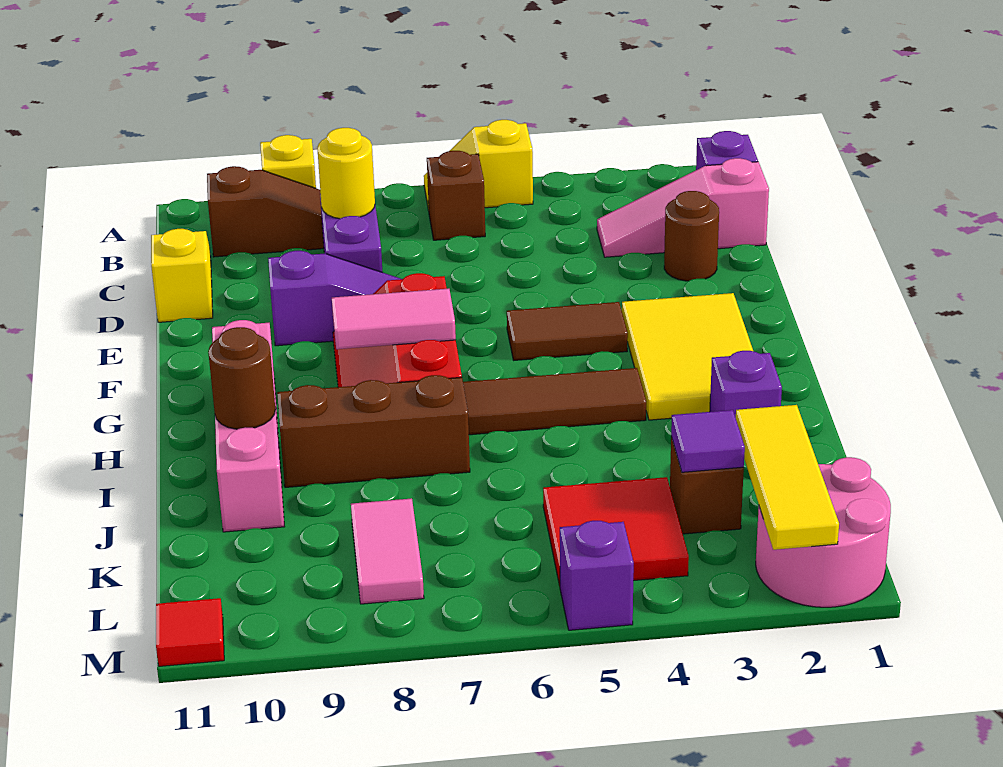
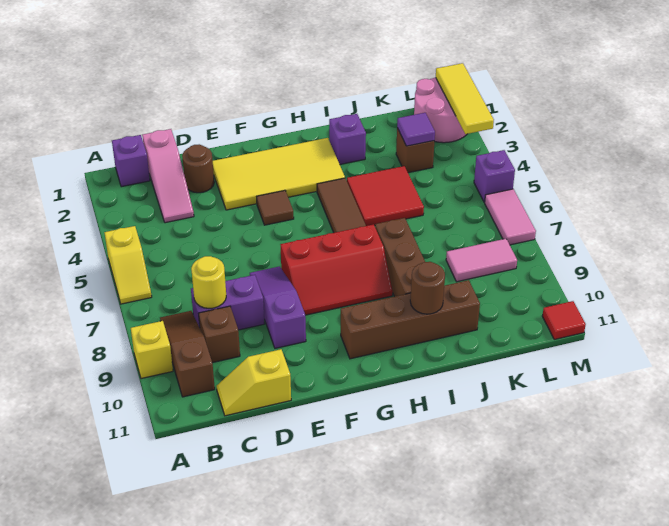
brown brick B6 level 1 -> brown brick C9 level 1
yellow tile F2:H3 level 1 -> yellow tile E2:H3 level 1
brown tile F4:F5 level 1 -> brown tile F4 level 1
pink tile G7:G8 level 2 -> pink tile M6:M7 level 1
pink brick G10:J10 level 1 -> brown brick G10:J10 level 1
yellow tile K2:M2 level 2 -> yellow tile M1:M3 level 2
red tile K4:L5 level 1 -> red tile I4:J5 level 1

